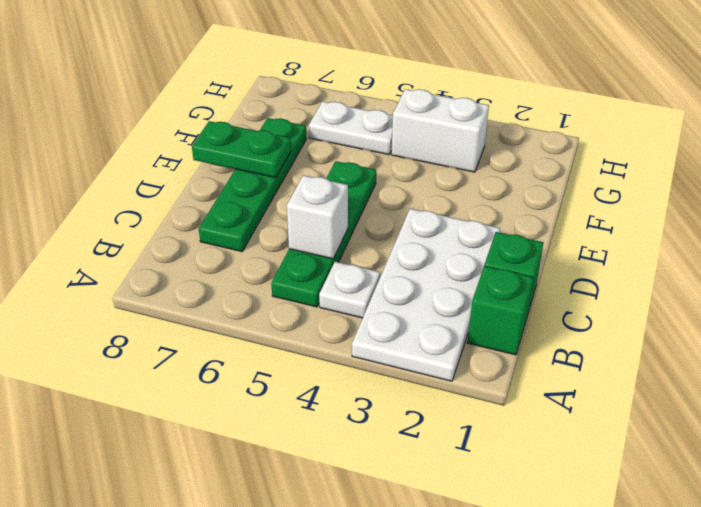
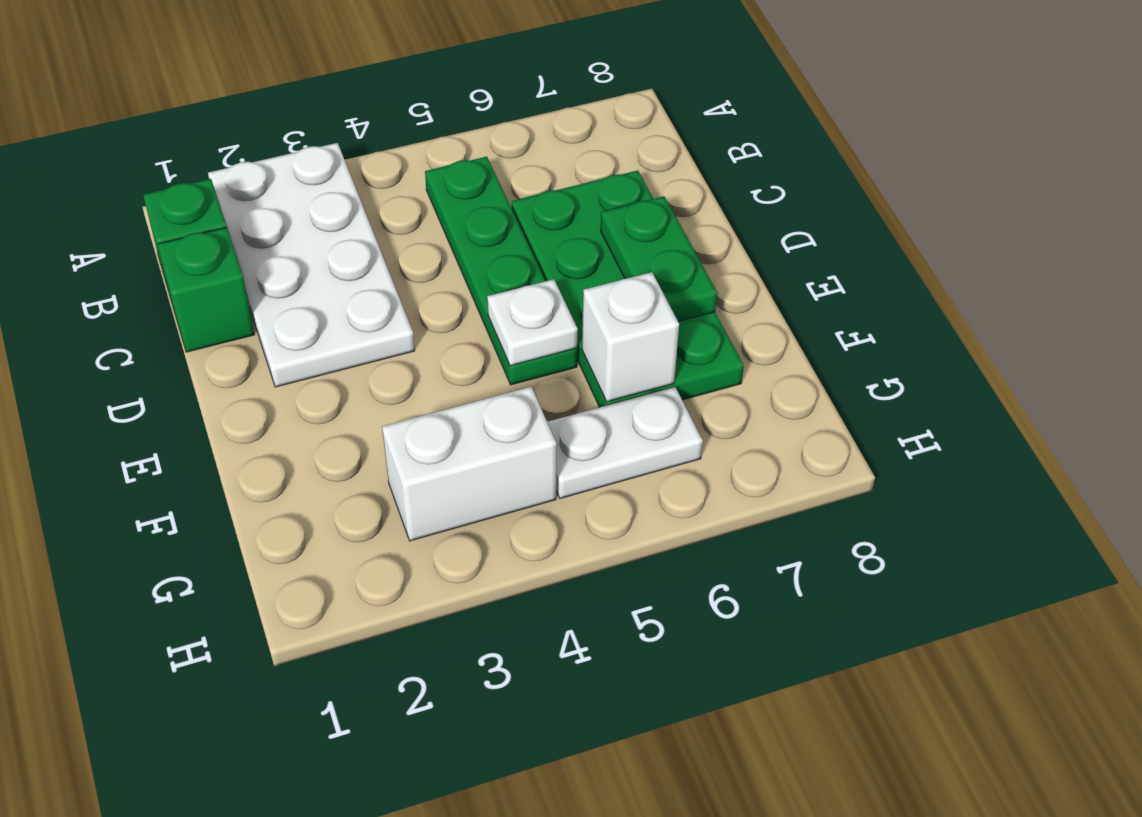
white plate B4 level 1 -> white plate E5 level 2
white brick C5 level 2 -> white brick F6 level 2
green plate C7:F7 level 1 -> green plate C6:F7 level 1
green plate E7:E8 level 2 -> green plate D7:E7 level 2

